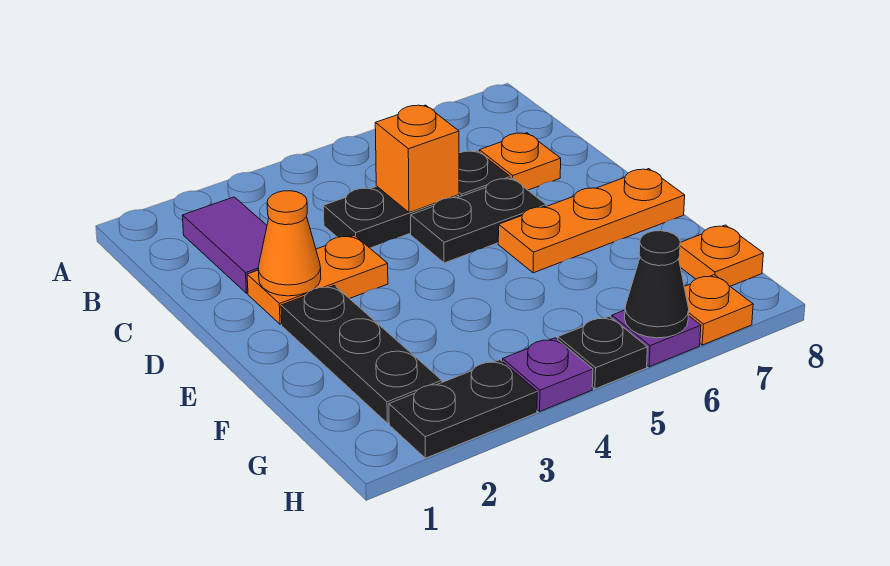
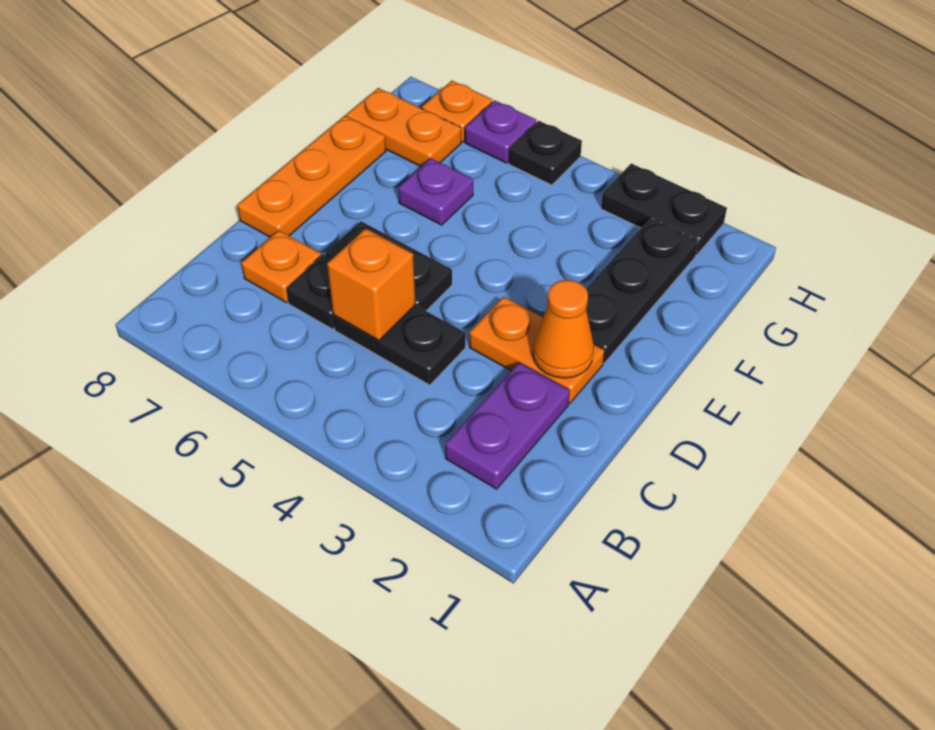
purple tile B2:C2 level 1 -> purple plate B2:C2 level 1
orange plate E6:E8 level 1 -> orange plate D8:F8 level 1
orange plate G8 level 1 -> orange plate G7:G8 level 1
purple plate H4 level 1 -> purple plate F6 level 1
black cone H6 level 2 -> none

